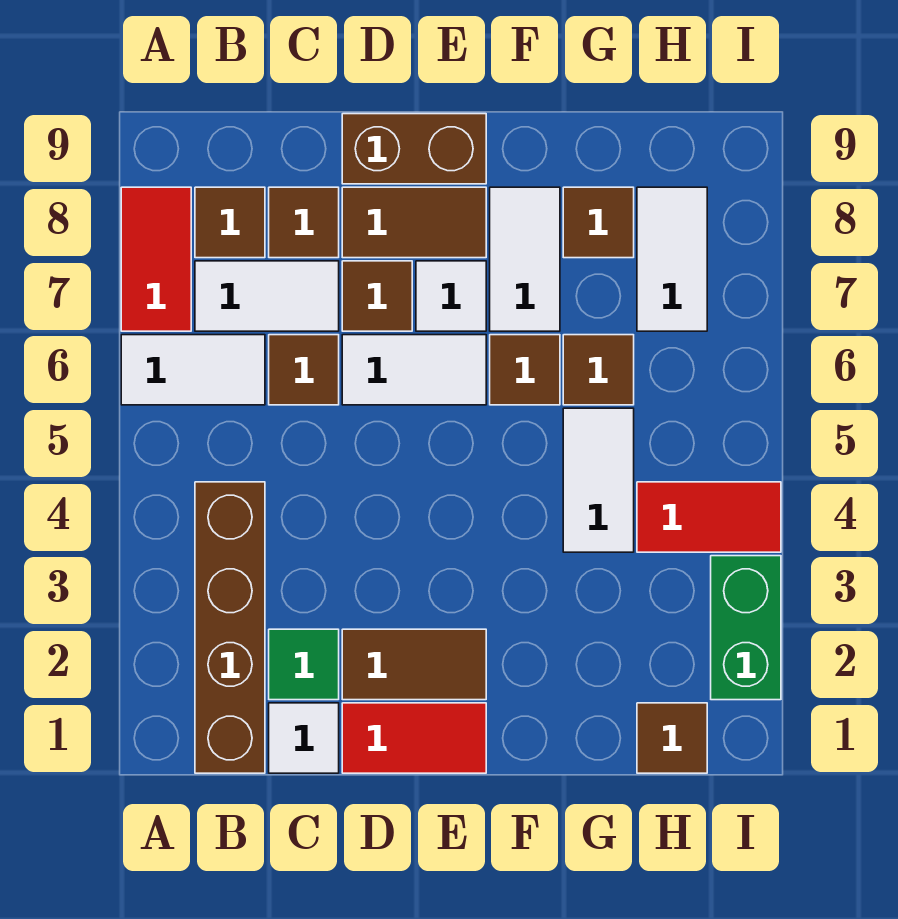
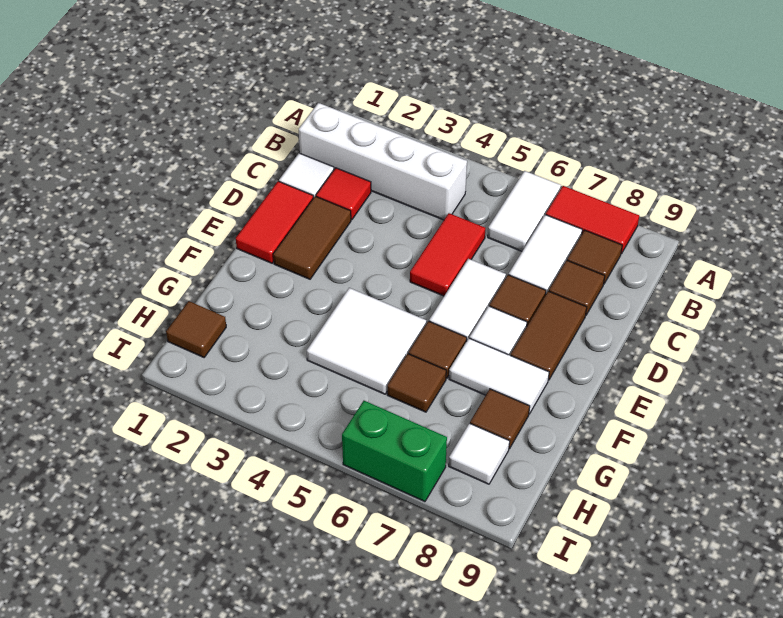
brown brick B1:B4 level 1 -> white brick B1:B4 level 1
green tile C2 level 1 -> red tile C2 level 1
brown tile C6 level 1 -> none
brown brick D9:E9 level 1 -> none
white tile G4:G5 level 1 -> white tile F4:G5 level 1
red tile H4:I4 level 1 -> red tile C5:D5 level 1
white tile H7:H8 level 1 -> white tile H8 level 1
green brick I2:I3 level 1 -> green brick I6:I7 level 1

